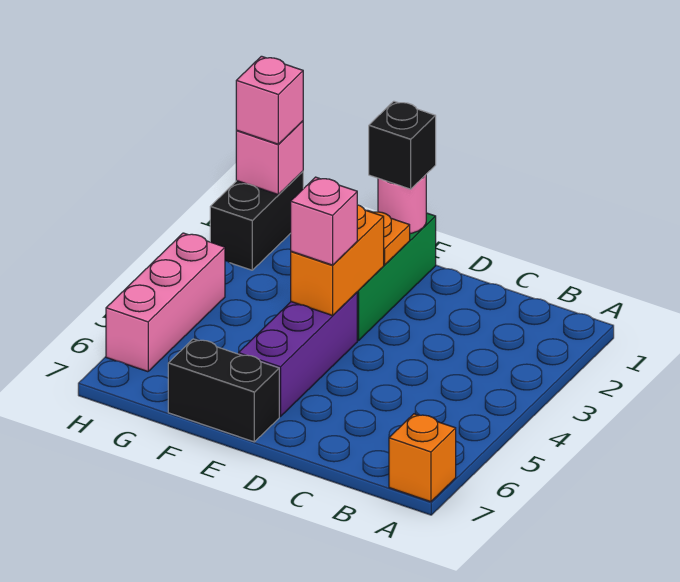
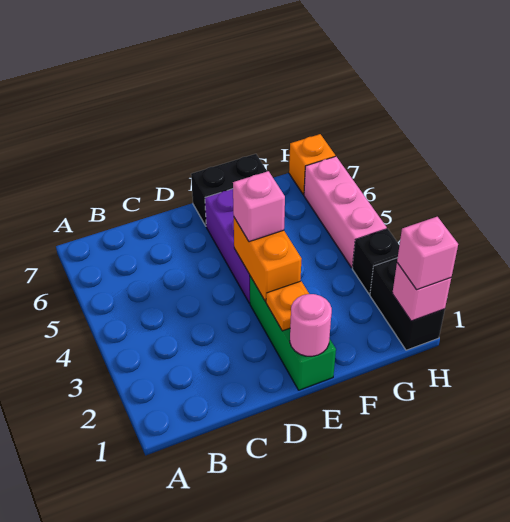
orange brick A7 level 1 -> orange brick H7 level 1
black brick E1 level 3 -> black brick H3 level 1

